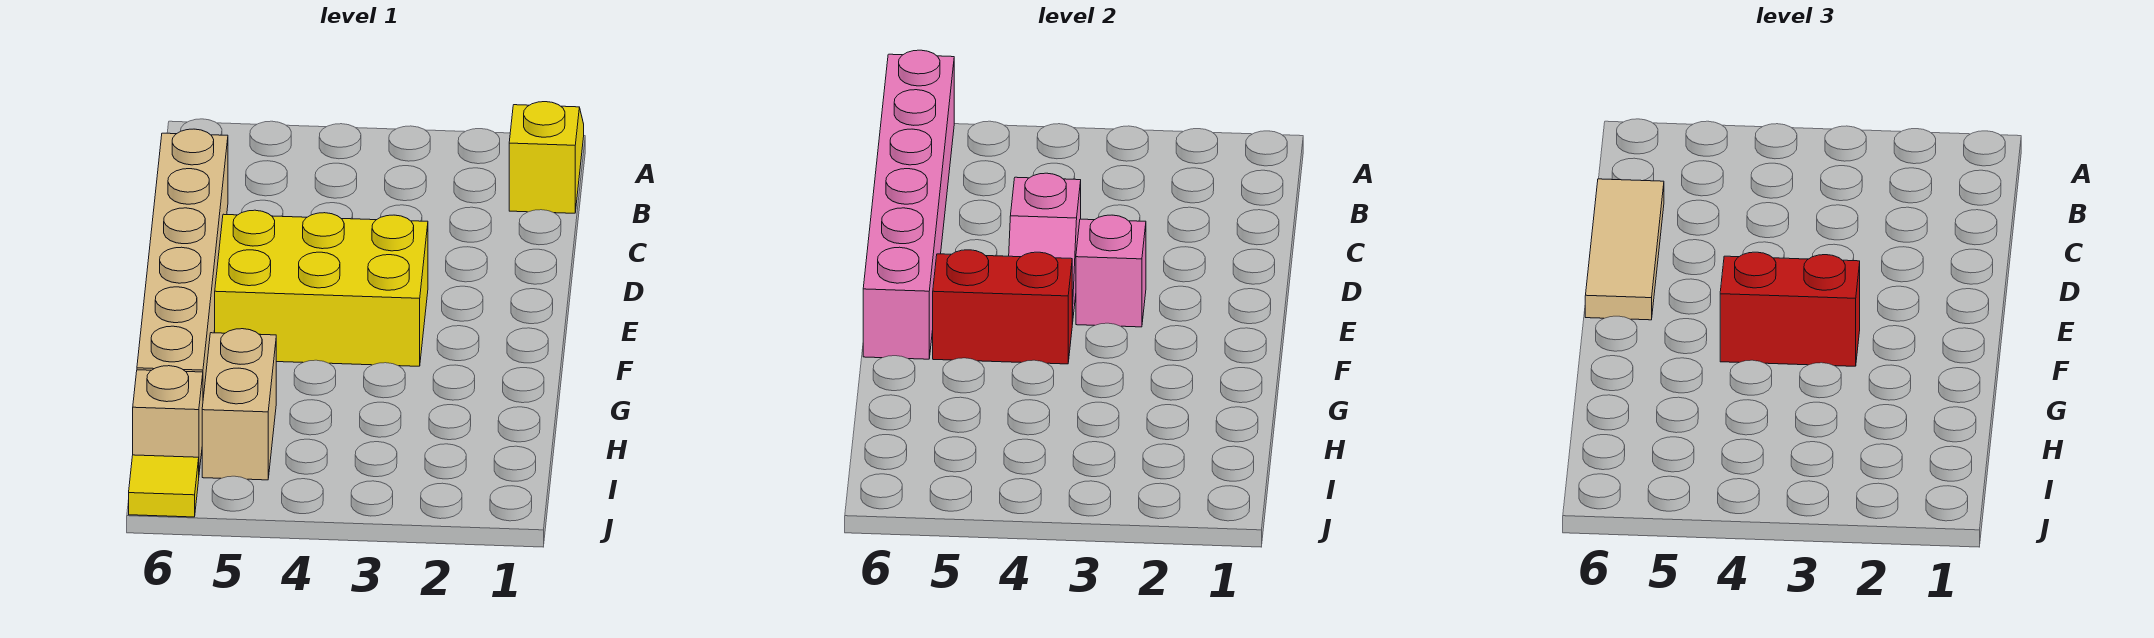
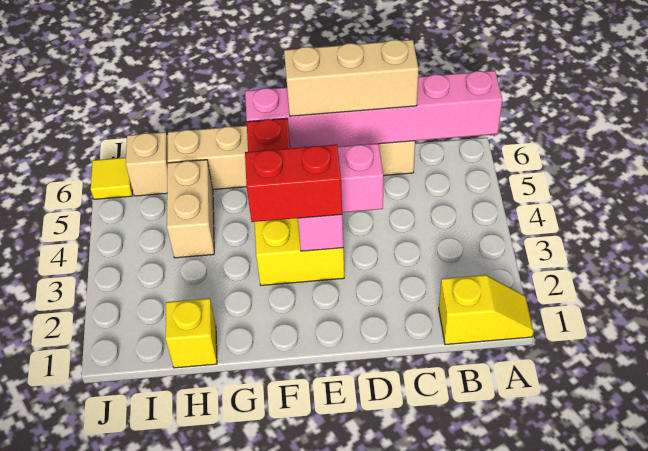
tan tile C6:E6 level 3 -> tan brick C6:E6 level 3
red brick F3:F4 level 3 -> red brick E3:F3 level 3
none -> yellow brick H1 level 1
tan brick H5:I5 level 1 -> tan brick H4:H5 level 1

